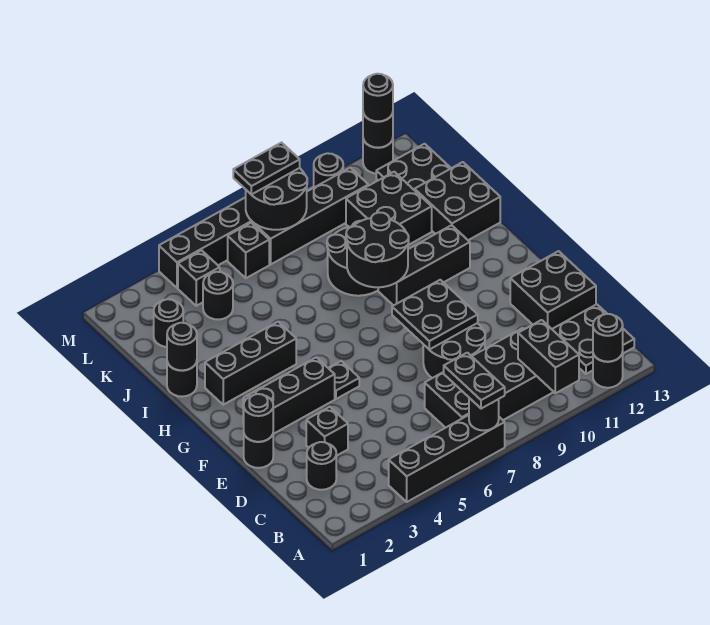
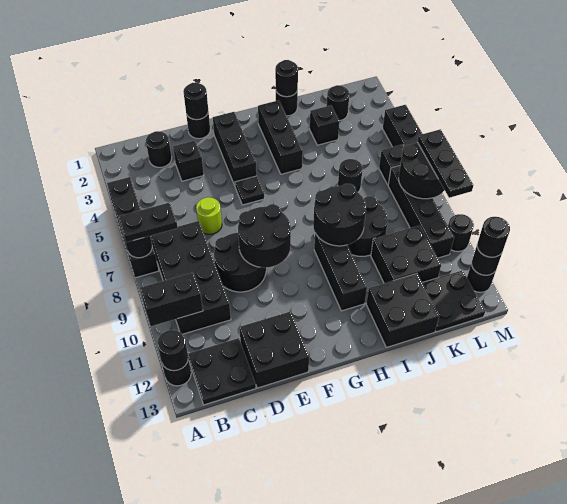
none -> lime round brick D6 level 1
black plate E8:F9 level 2 -> black round brick E8:F9 level 2
black round brick K4 level 1 -> black round brick J6 level 1
black brick L4 level 1 -> black brick J3 level 1
black plate M7:M8 level 3 -> black plate M7:M9 level 3

